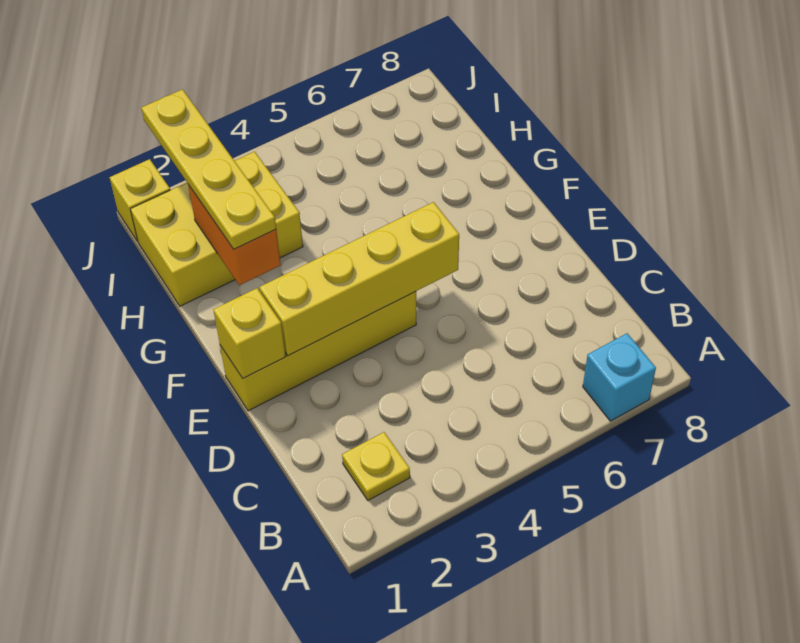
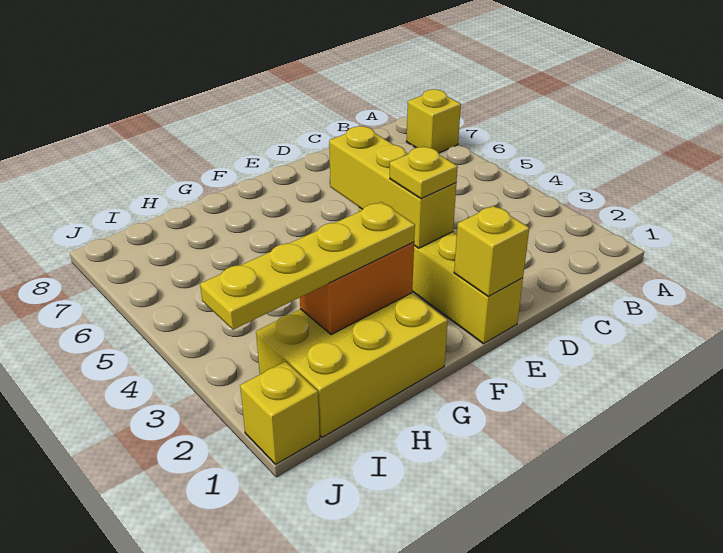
cyan brick A7 level 1 -> yellow brick A7 level 1
yellow plate B2 level 1 -> yellow plate E3 level 3
yellow brick E2:E5 level 2 -> yellow brick E3:E5 level 2
yellow brick H1:I3 level 1 -> yellow brick G1:I2 level 1

